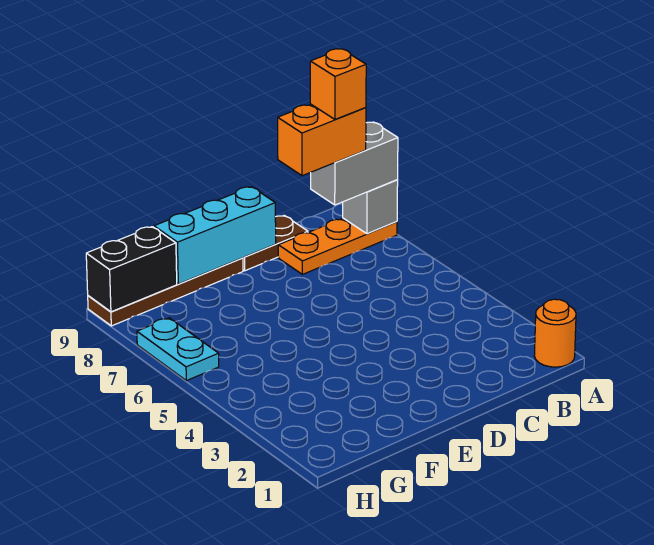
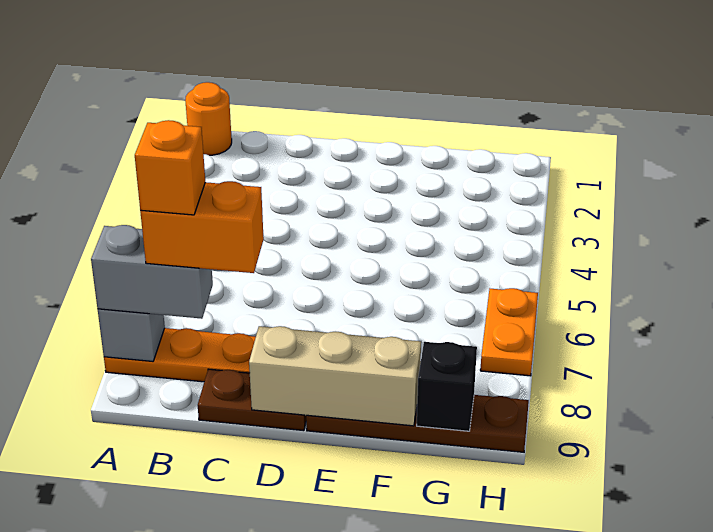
cyan brick D9:F9 level 2 -> tan brick D9:F9 level 2
black brick G9:H9 level 2 -> black brick G9 level 2
cyan plate H6:H7 level 1 -> orange plate H6:H7 level 1

